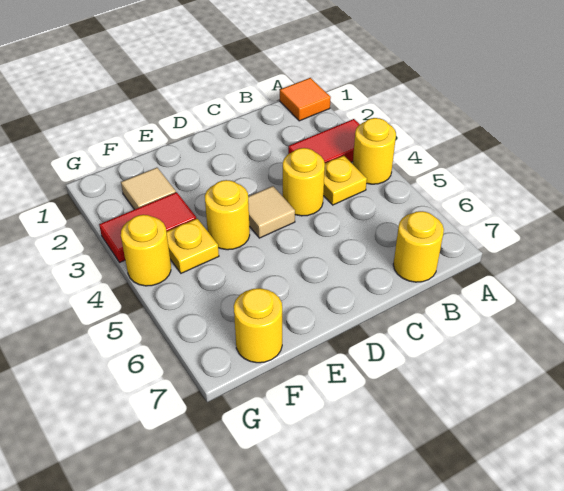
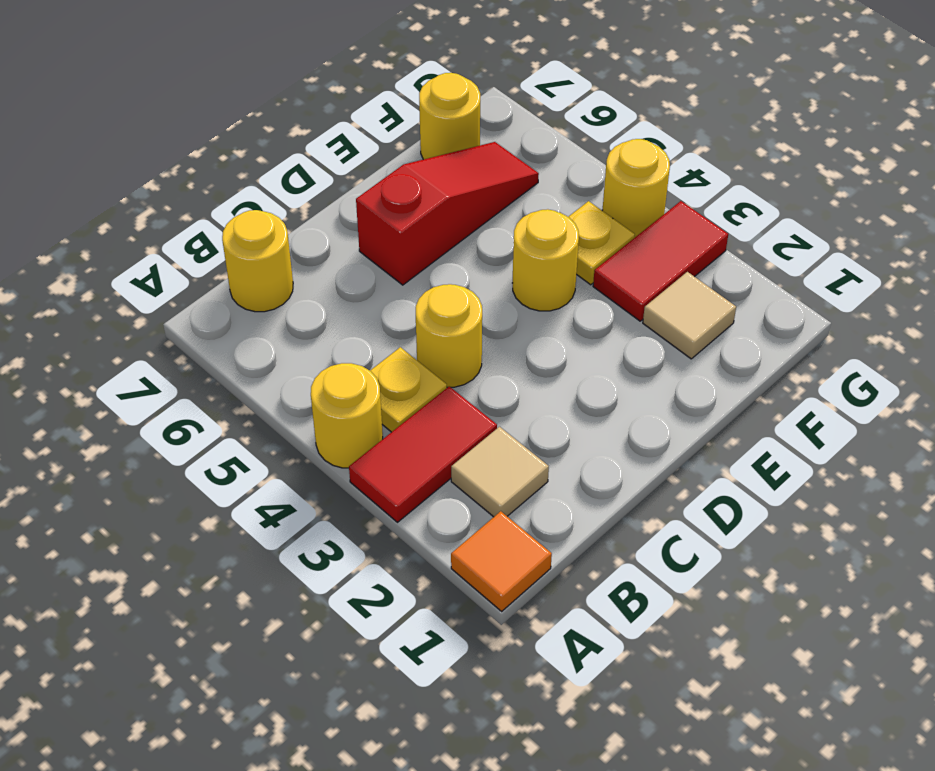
tan tile D4 level 1 -> tan tile B2 level 1
none -> red slope D6:F6 level 1 top D

